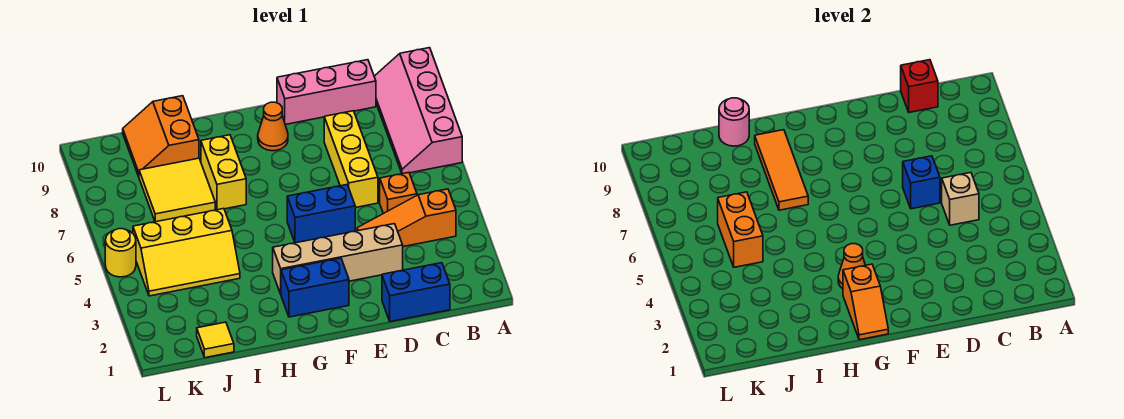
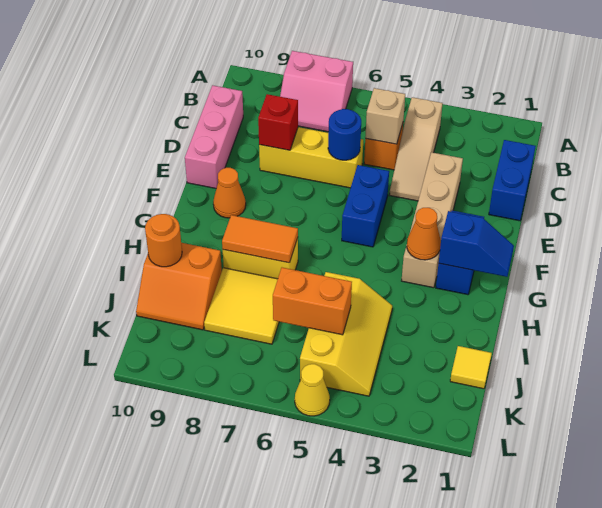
pink slope A7:B10 level 1 top A -> pink slope A7:B8 level 1 top A
orange slope B4:D4 level 1 top B -> tan slope B4:D4 level 1 top B
red brick C10 level 2 -> red brick D8 level 2
blue brick D6 level 2 -> blue round brick D6 level 2
orange slope G1:G2 level 2 top 2 -> blue slope G1:G2 level 2 top 2
orange tile H7:H9 level 2 -> orange tile H7:H8 level 2
pink round brick I10 level 2 -> orange round brick I10 level 2
yellow round brick L5 level 1 -> yellow cone L5 level 1

